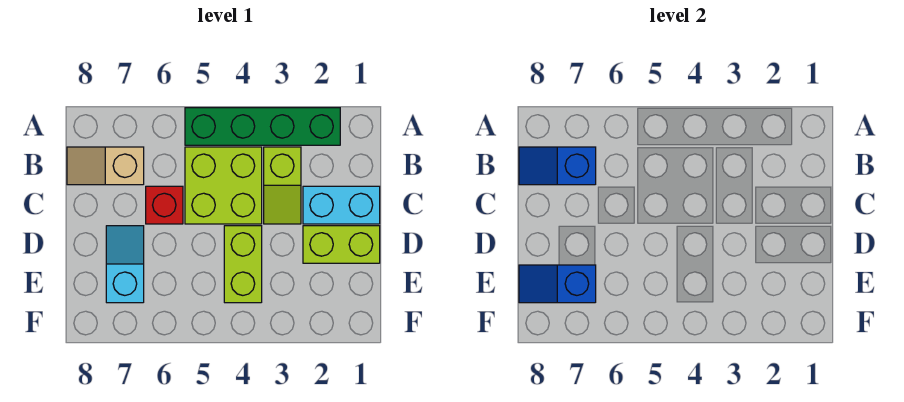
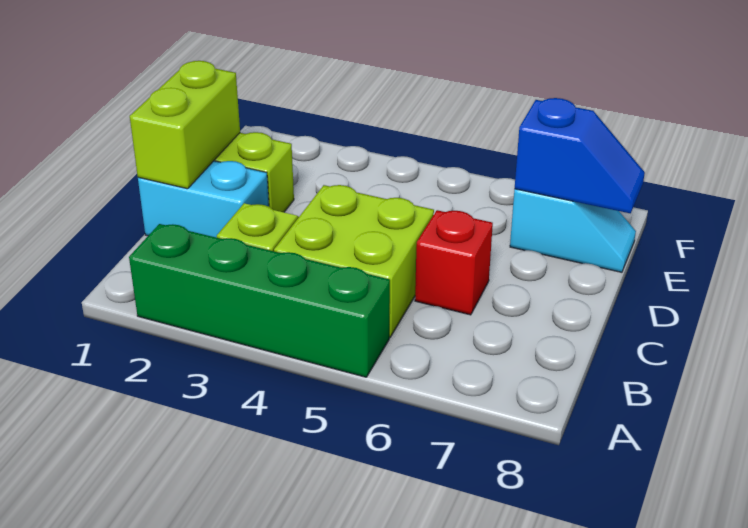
tan slope B7:B8 level 1 top 7 -> none
blue slope B7:B8 level 2 top 7 -> none
lime brick D4:E4 level 1 -> lime brick C1:D1 level 2
cyan slope D7:E7 level 1 top E -> cyan slope E7:E8 level 1 top 7

